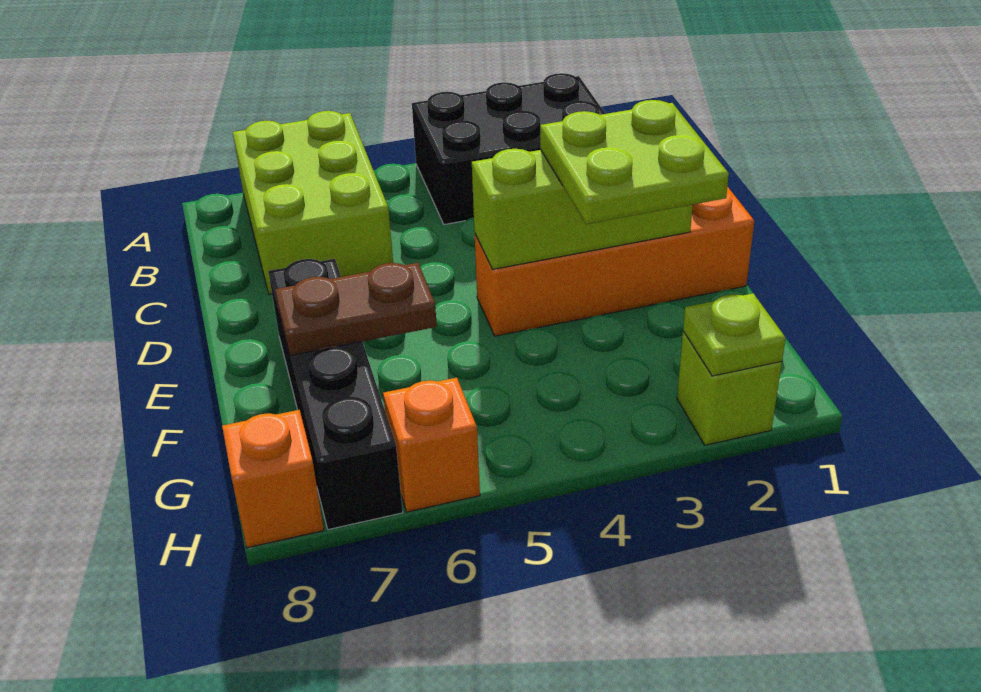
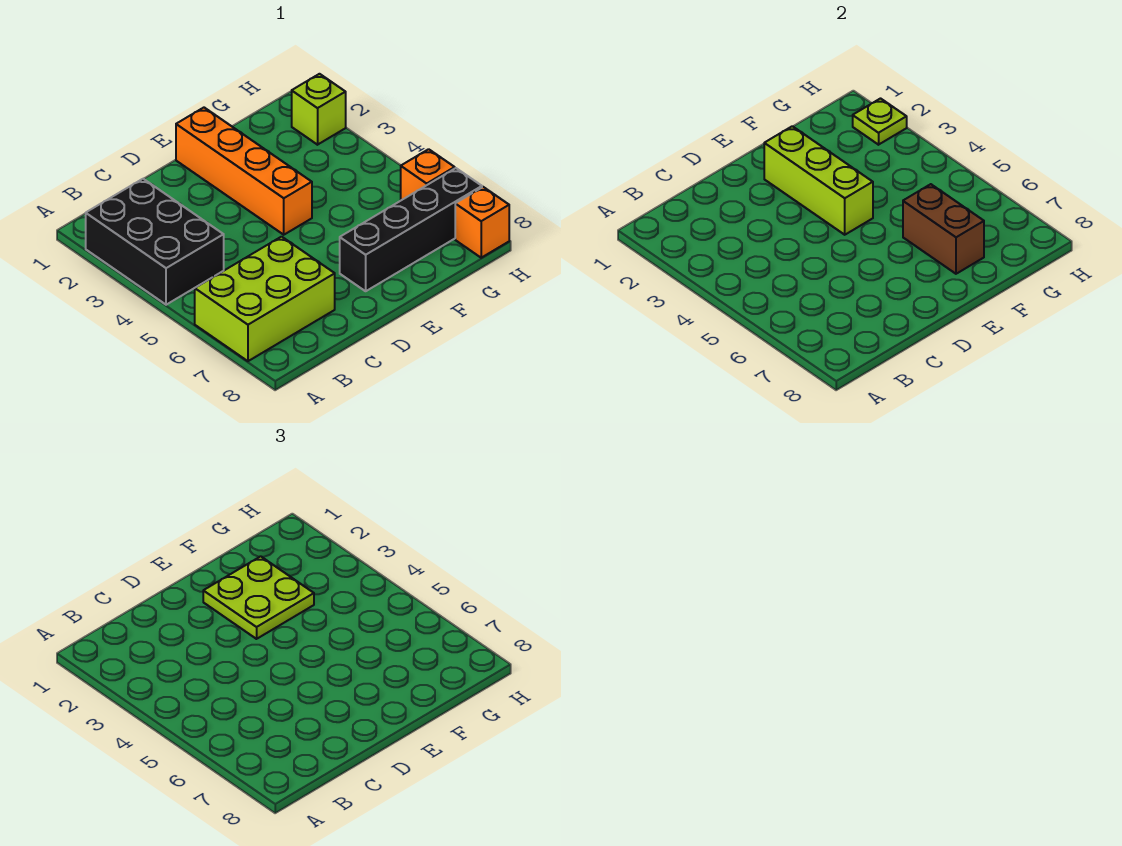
brown plate F6:F7 level 2 -> brown brick F6:F7 level 2

